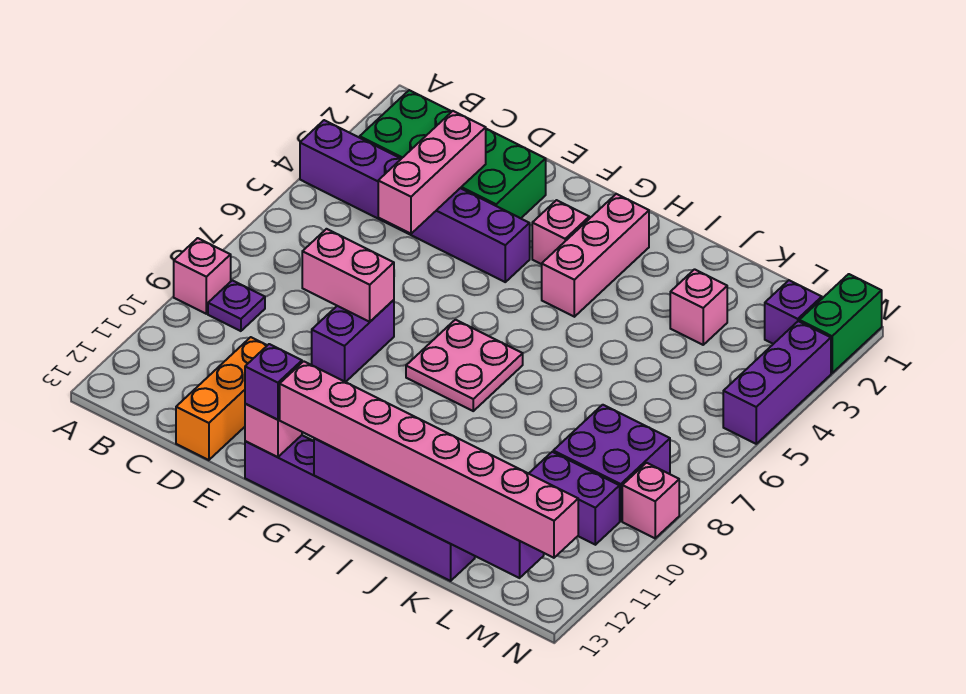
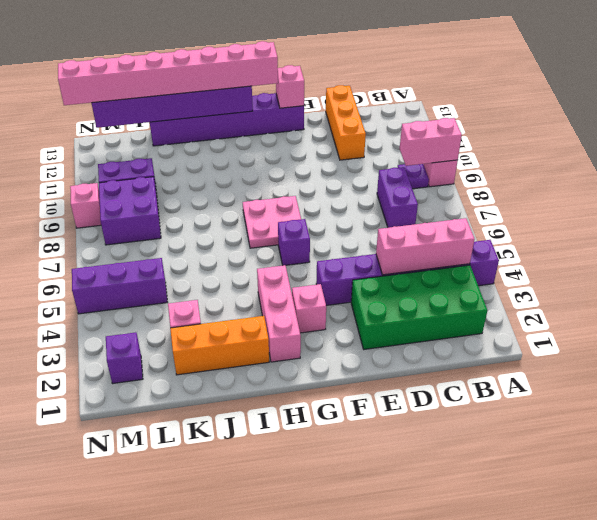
pink brick D3:D5 level 2 -> pink brick B4:D4 level 2
pink brick D8:E8 level 2 -> pink brick A9:B9 level 2
purple brick E8:E9 level 1 -> purple brick C7:C8 level 1
purple brick F13 level 3 -> purple brick G6 level 1
none -> orange brick I2:K2 level 1
green brick N1:N2 level 1 -> none
purple brick N3:N5 level 1 -> purple brick L5:N5 level 1

